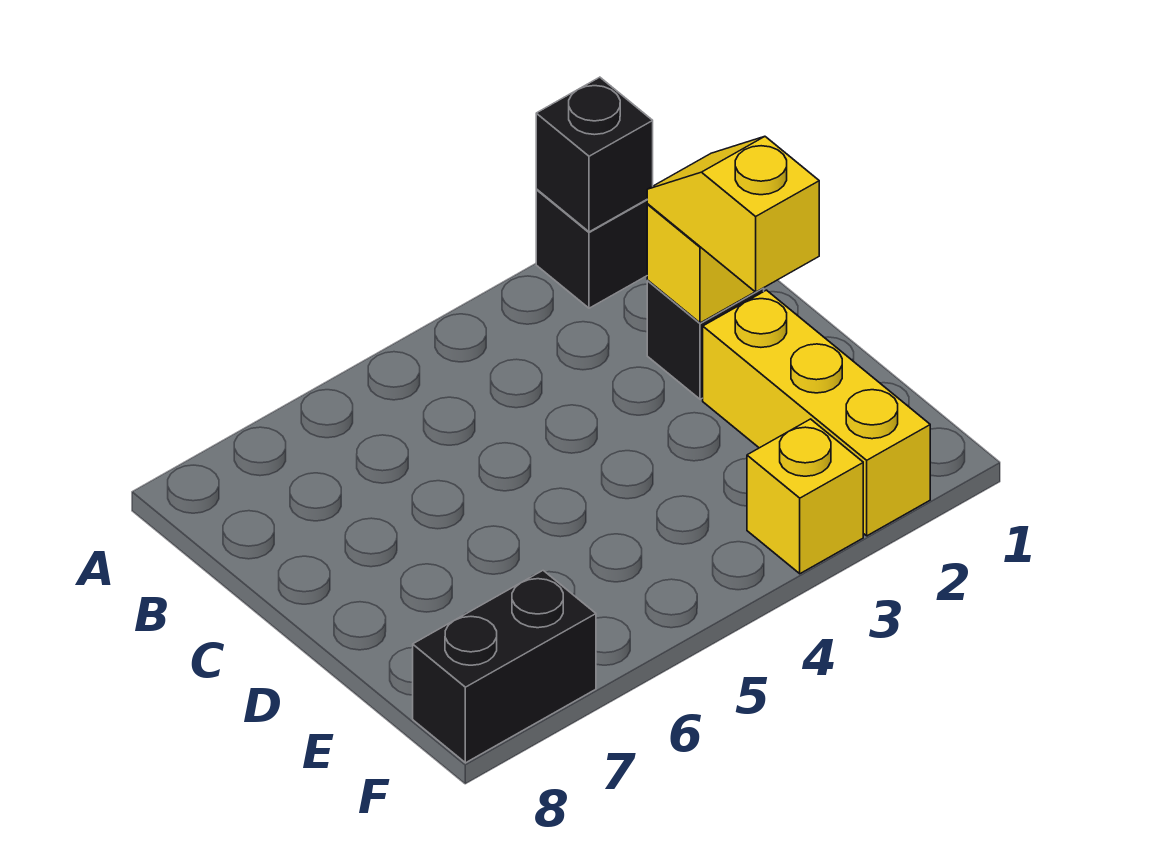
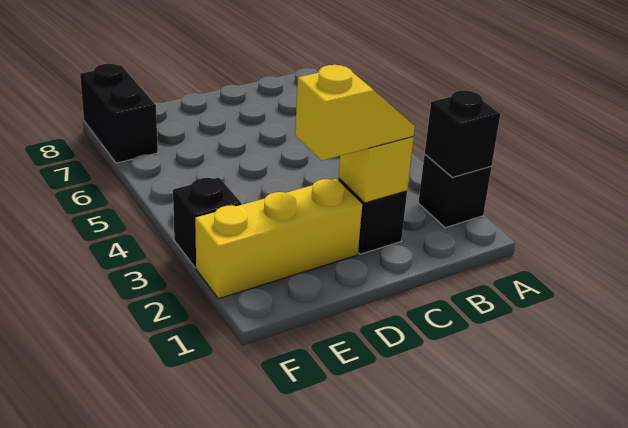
yellow brick F3 level 1 -> black brick F3 level 1

